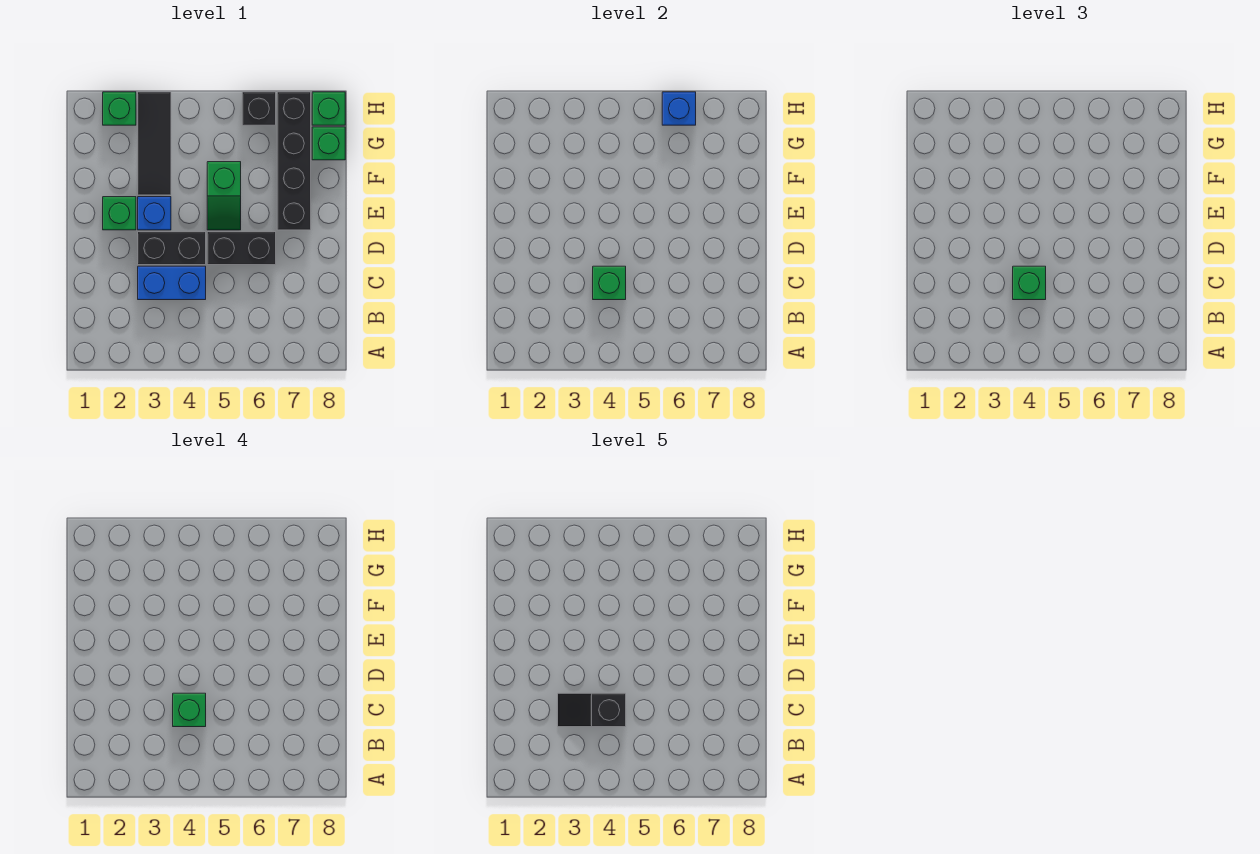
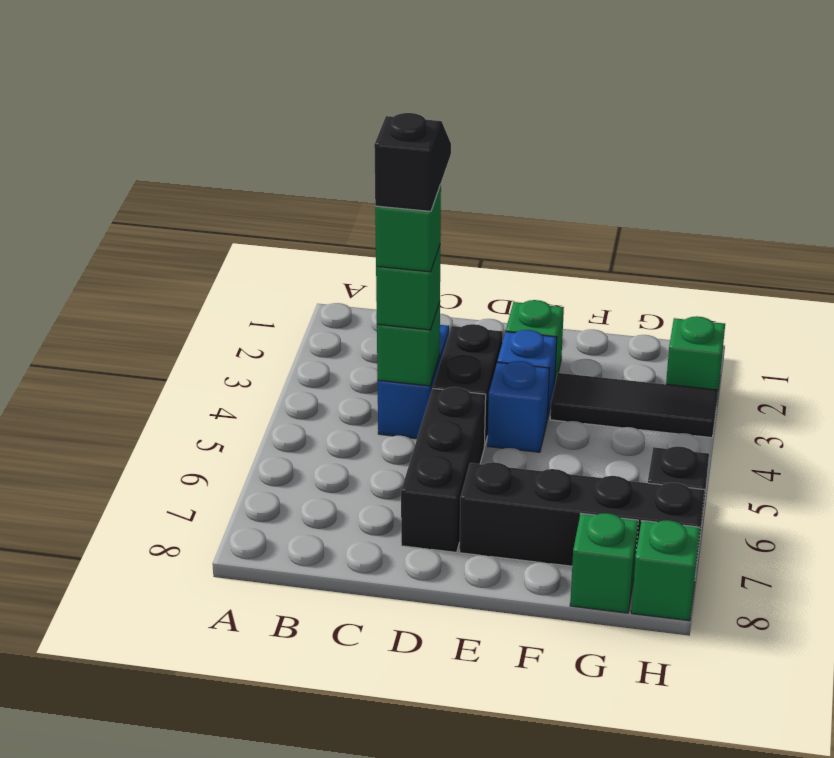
black brick D5:D6 level 1 -> black brick D5:D7 level 1
green slope E5:F5 level 1 top F -> none
blue brick H6 level 2 -> blue brick E4 level 1

